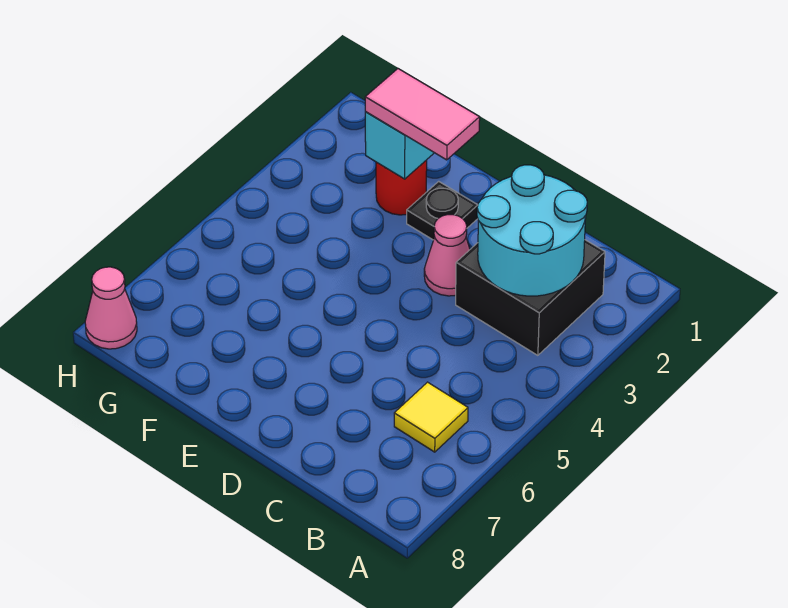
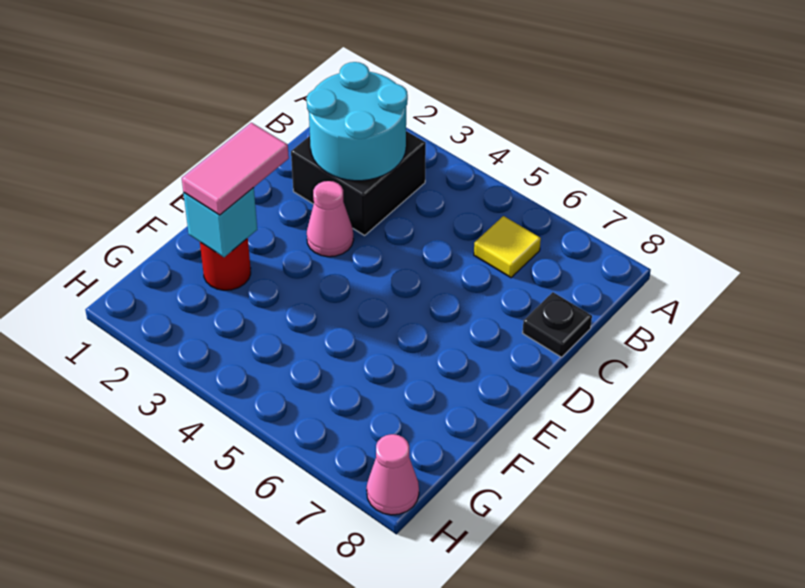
black plate E2 level 1 -> black plate C8 level 1

